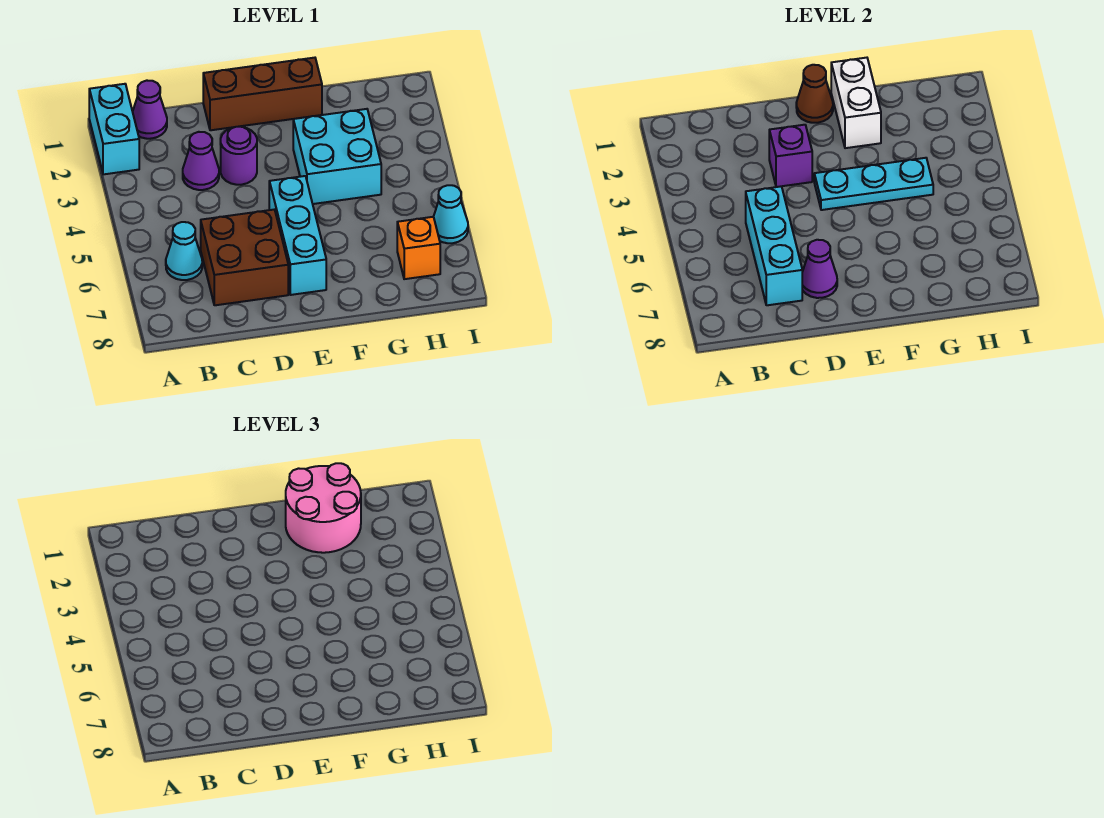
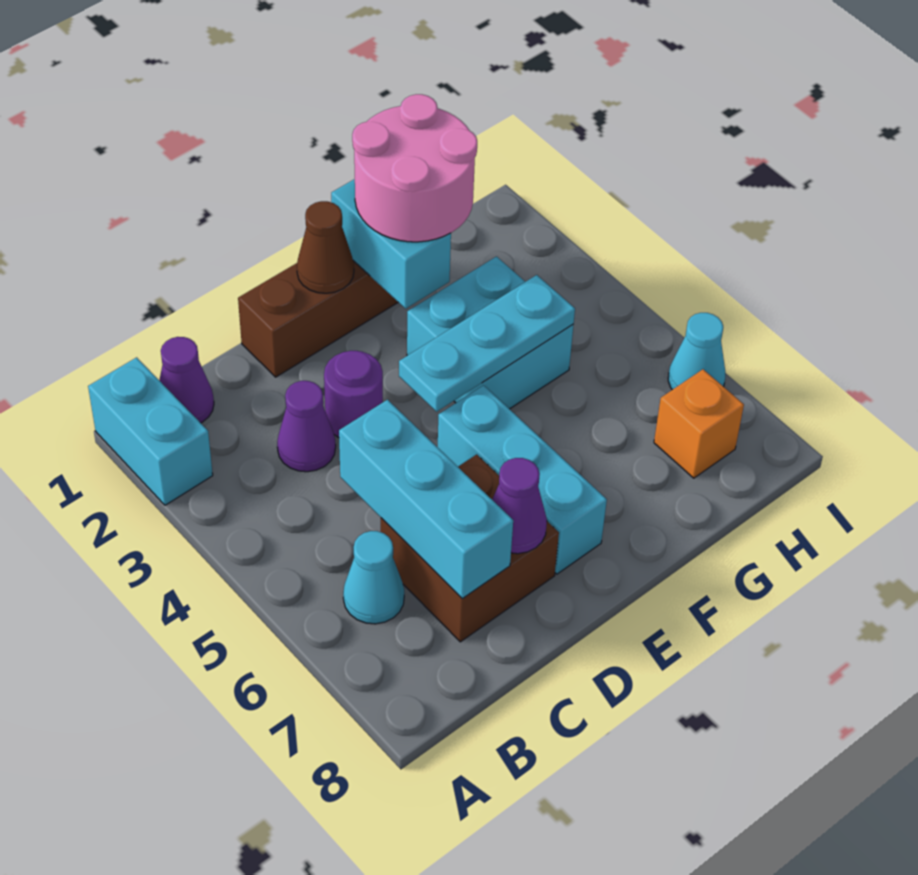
purple brick D3 level 2 -> none
white brick F1:F2 level 2 -> cyan brick F1:F2 level 2

